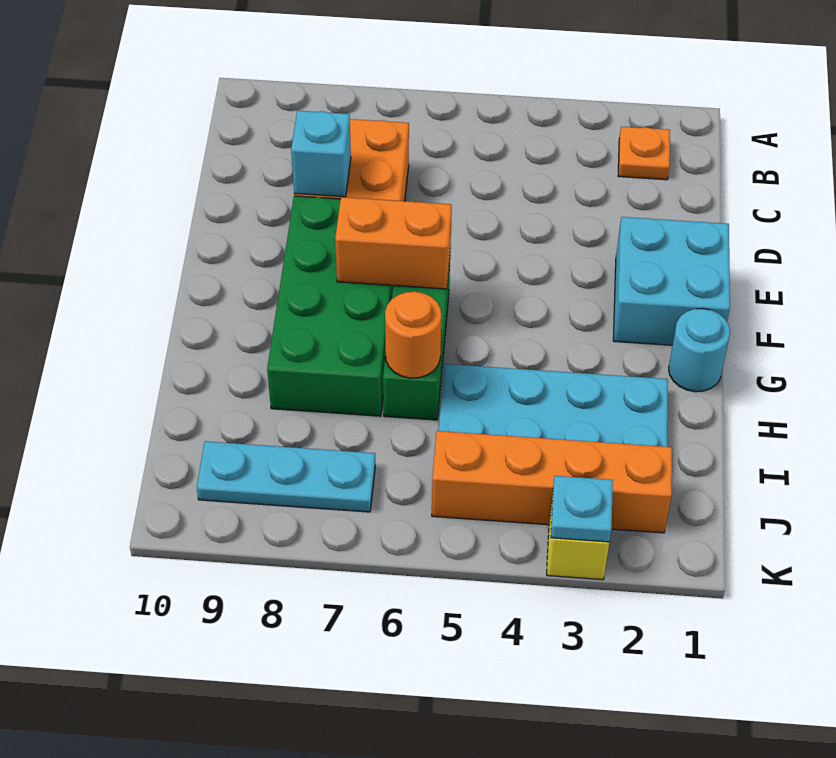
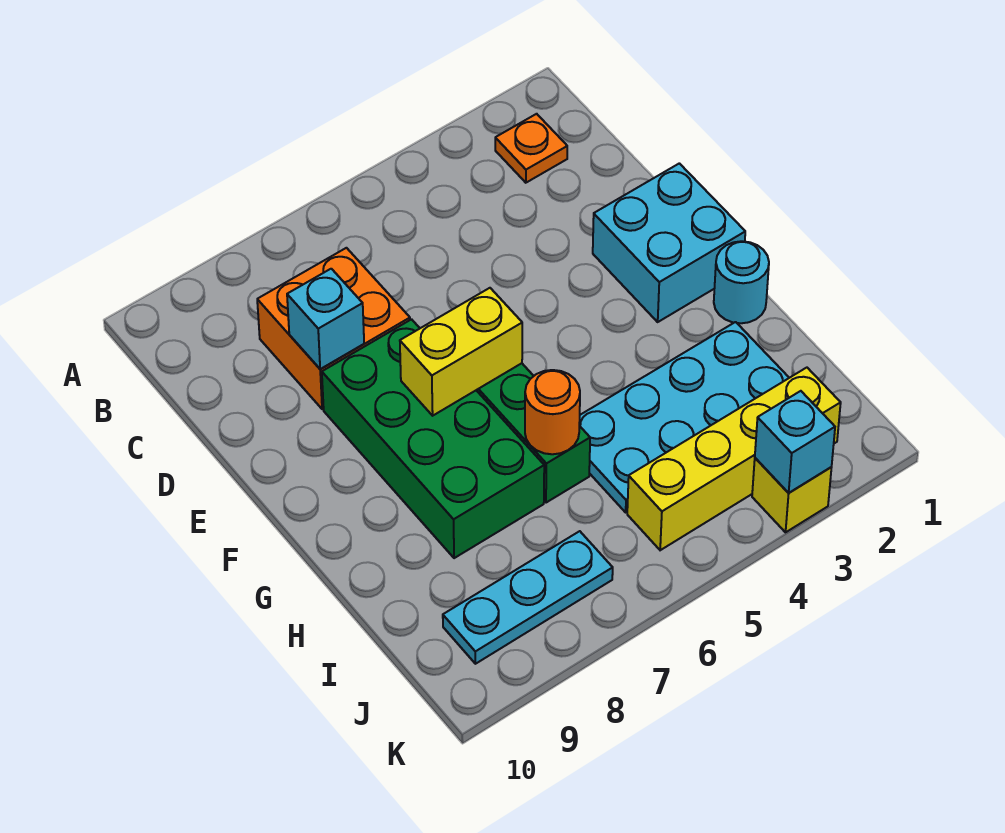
orange brick F6:F7 level 2 -> yellow brick F6:F7 level 2
orange brick J2:J5 level 1 -> yellow brick J2:J5 level 1
cyan plate K3 level 2 -> cyan brick K3 level 2

